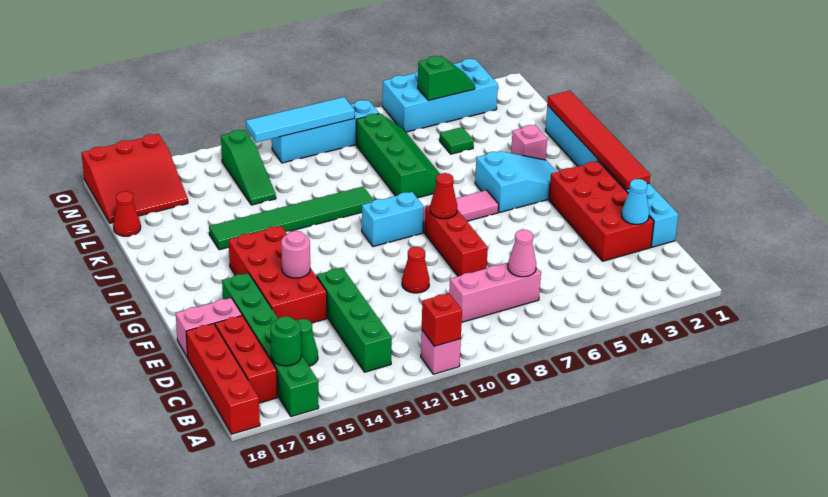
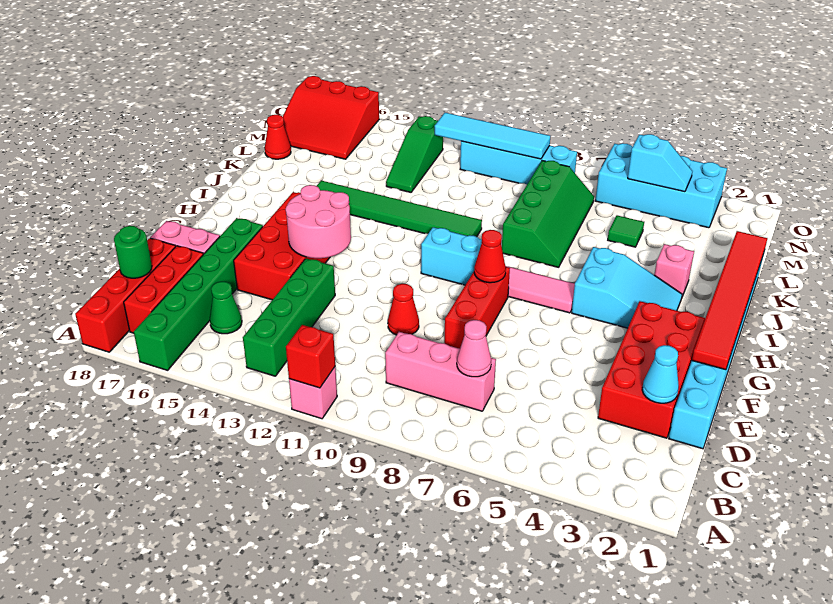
green round brick B16 level 2 -> green round brick C18 level 2
pink round brick F14 level 2 -> pink round brick F13:G14 level 2
green slope N4:N5 level 2 top 5 -> cyan slope N4:N5 level 2 top 5

